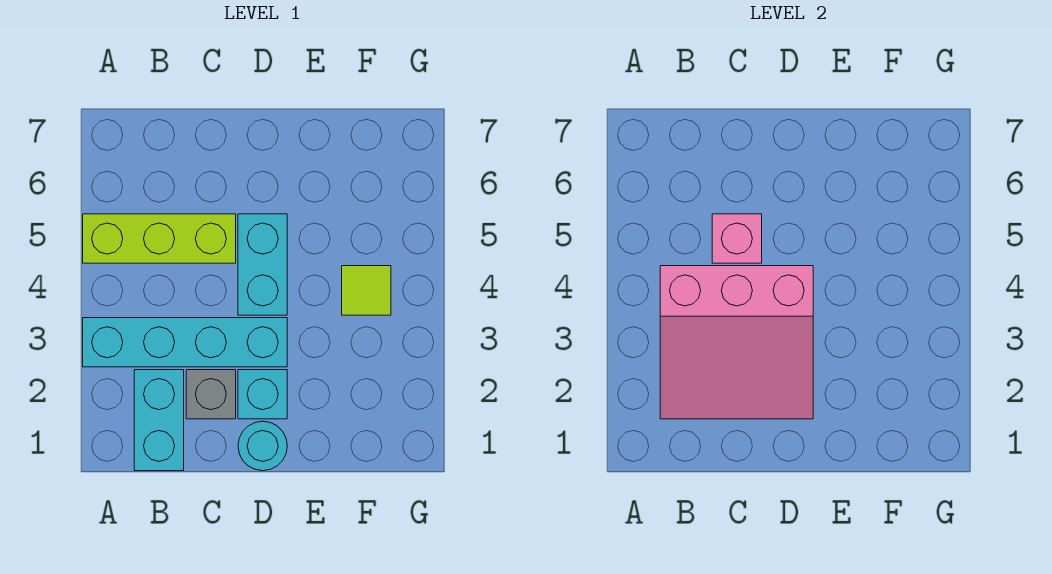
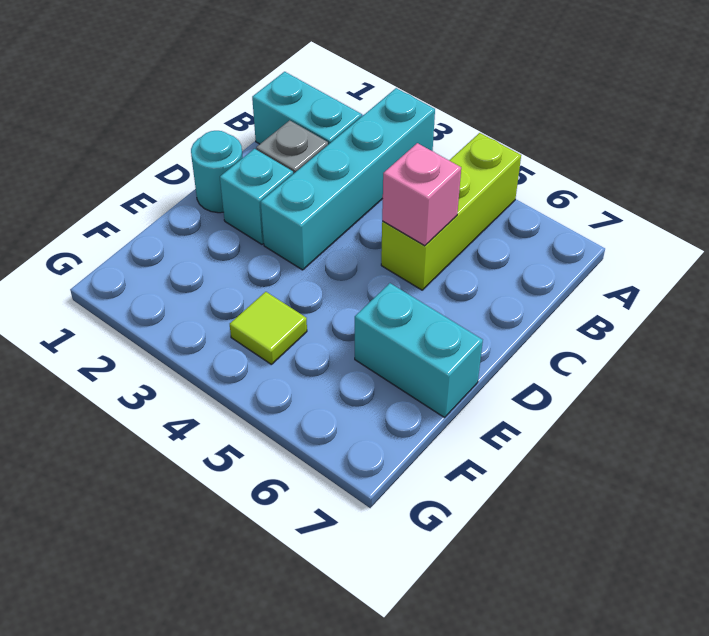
pink slope B2:D4 level 2 top 4 -> none
cyan brick D4:D5 level 1 -> cyan brick E6:E7 level 1

